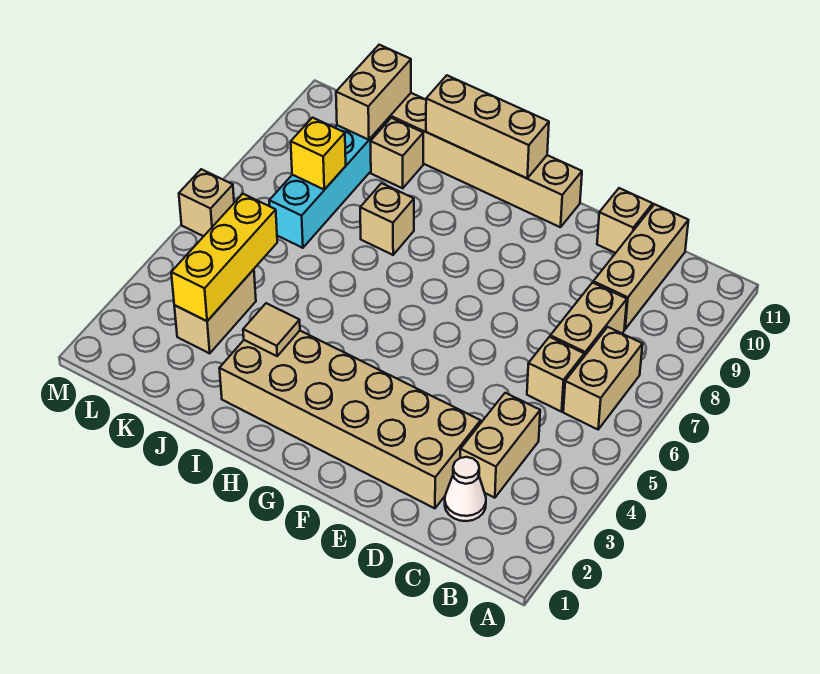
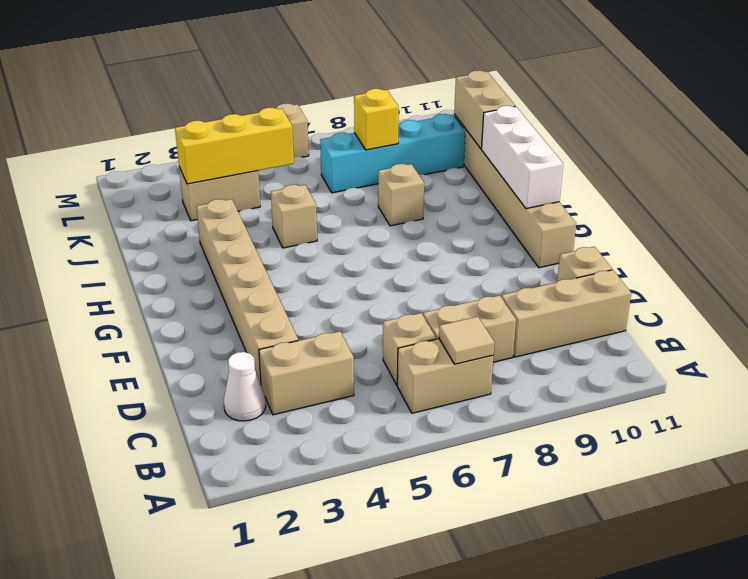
tan brick D2:I3 level 1 -> tan brick D3:I3 level 1
tan brick G11:I11 level 2 -> white brick G11:I11 level 2
tan tile I3 level 2 -> tan tile B7 level 2
tan brick J10 level 1 -> tan brick I5 level 1
tan brick K10:K11 level 2 -> tan brick J11:K11 level 2

